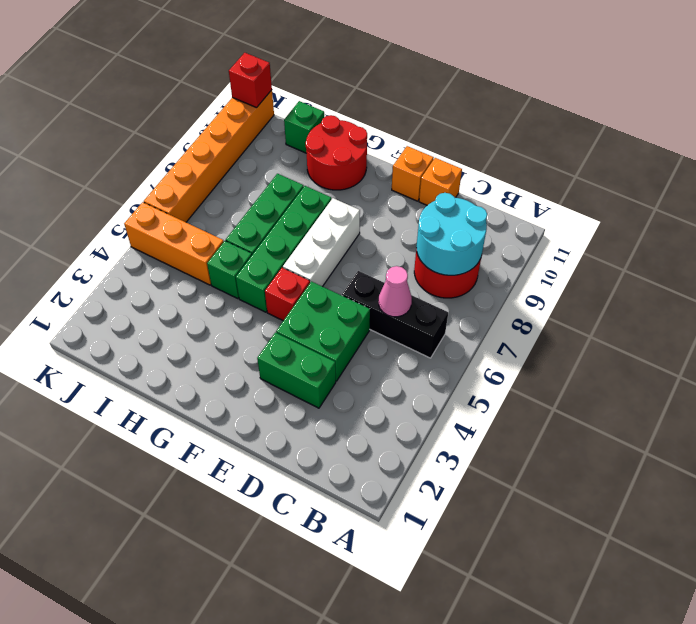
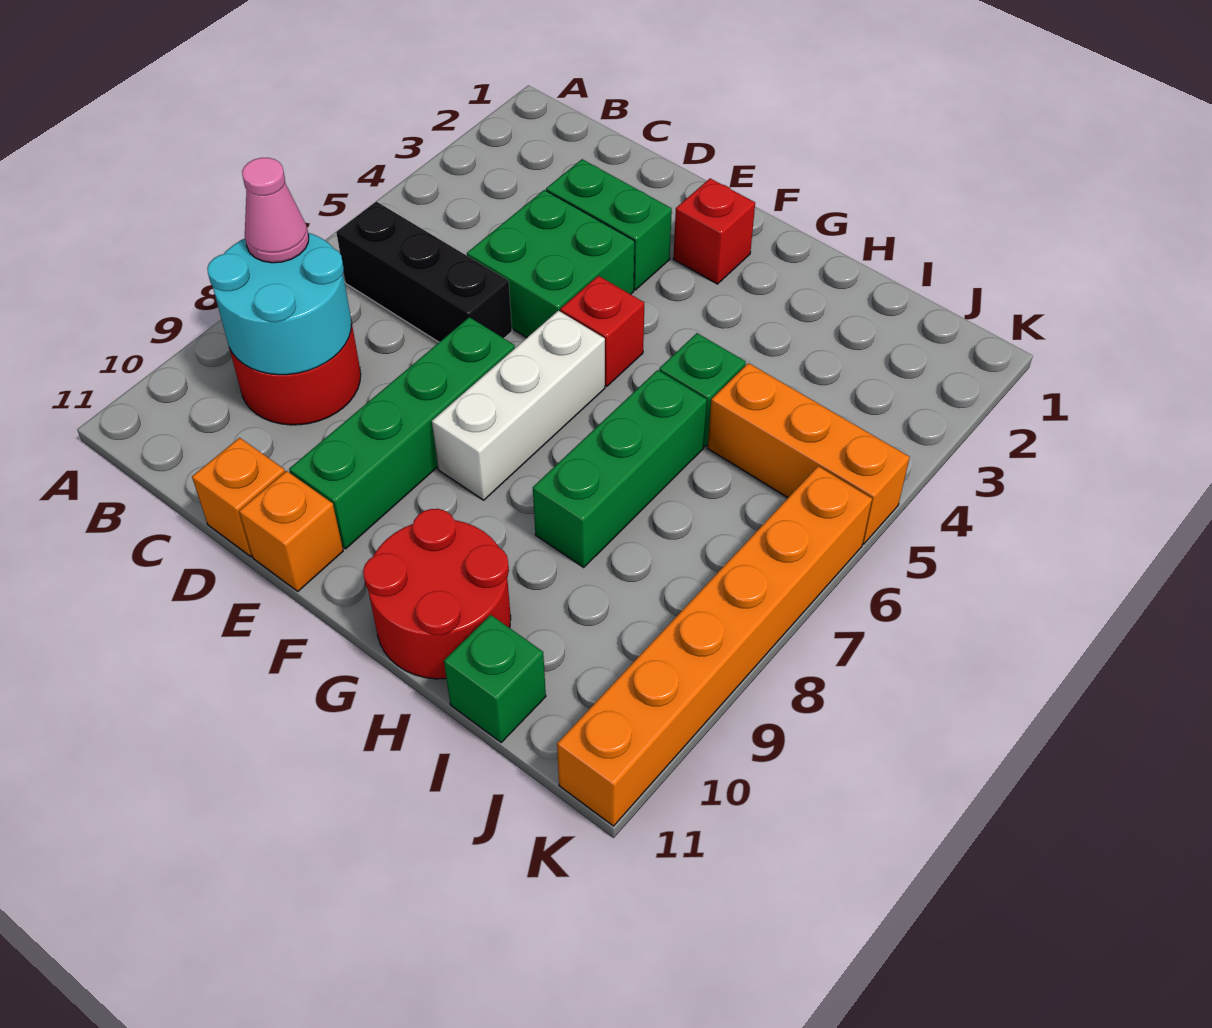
pink cone C6 level 2 -> pink cone B8 level 3
green brick G5:G8 level 1 -> green brick E7:E10 level 1
red brick K11 level 2 -> red brick F2 level 1

